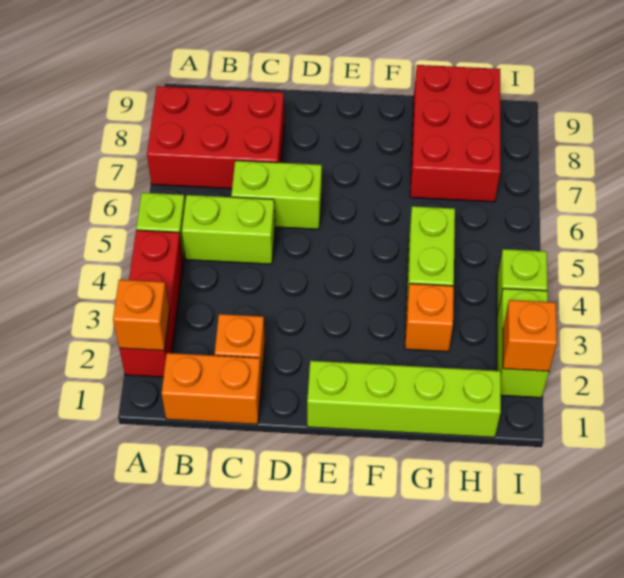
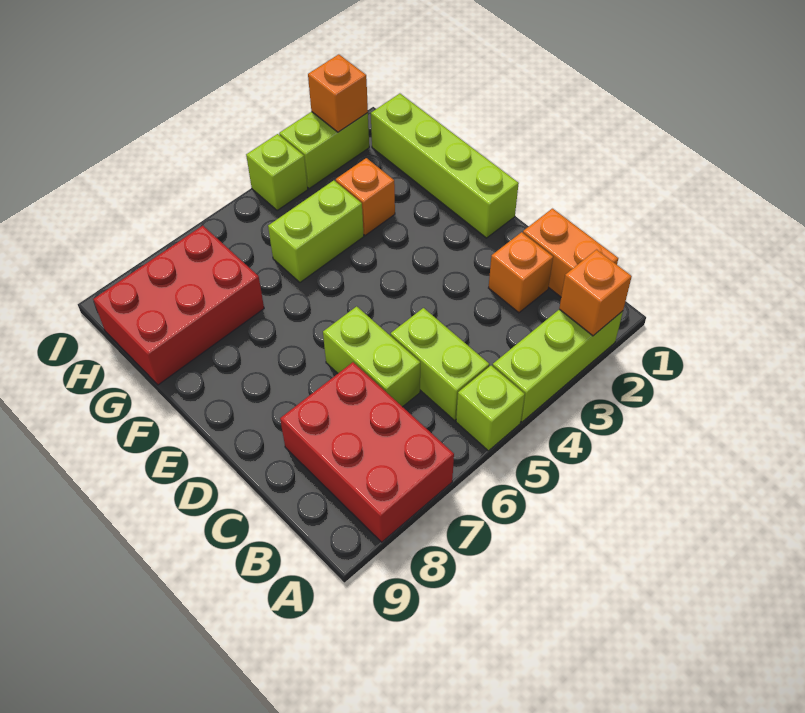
red brick A2:A4 level 1 -> lime brick A2:A4 level 1

